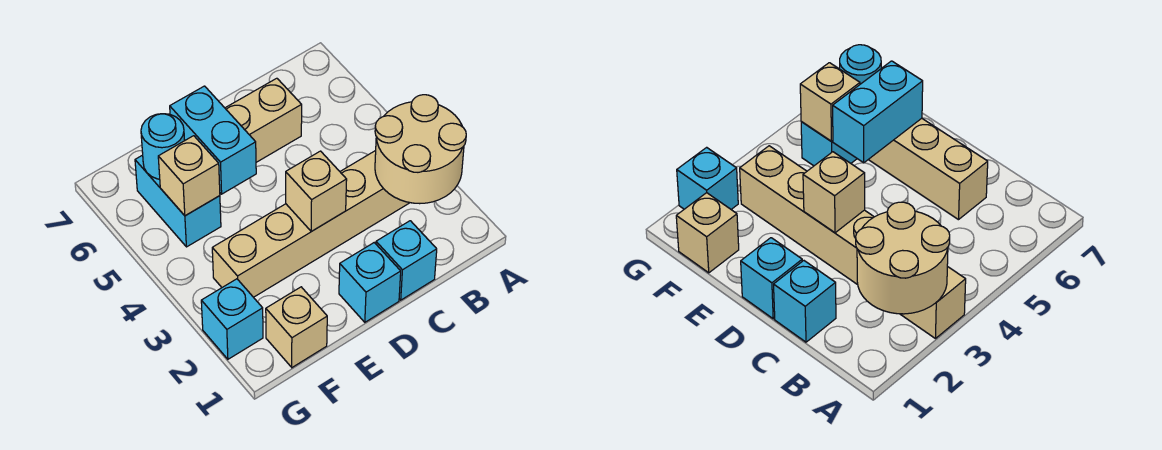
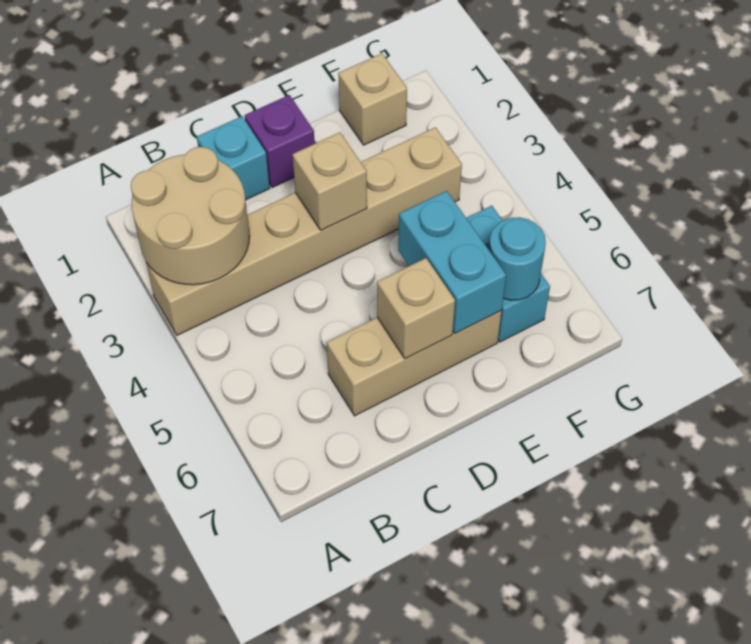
cyan brick D1 level 1 -> purple brick D1 level 1
tan brick F5 level 2 -> tan brick D6 level 2
cyan brick G2 level 1 -> none

